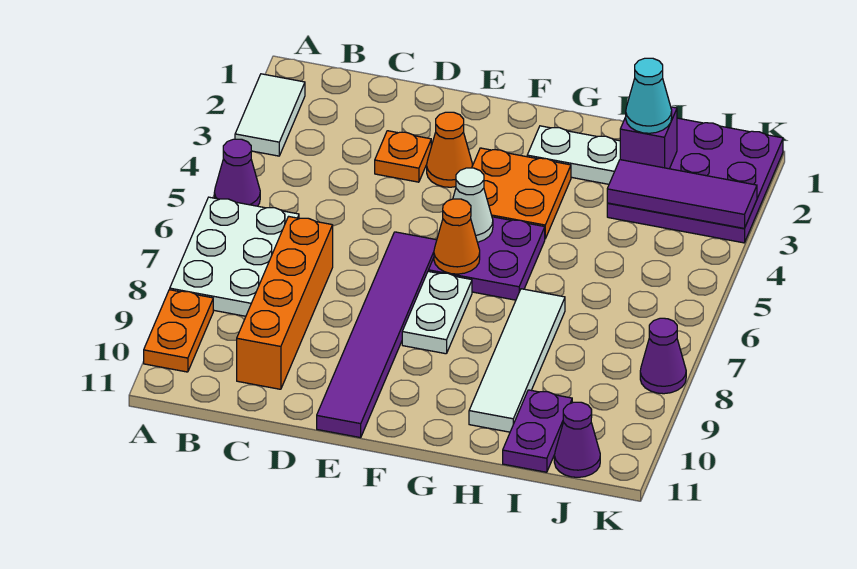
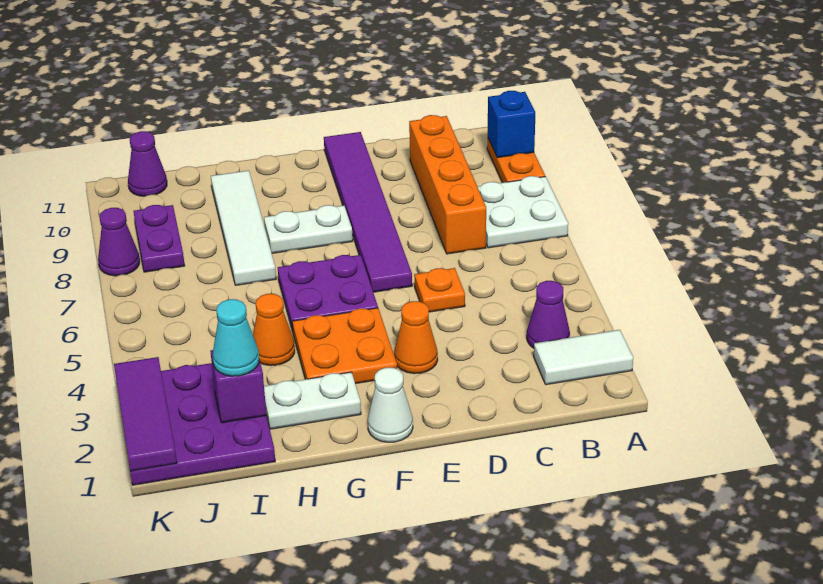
white tile A2:A3 level 1 -> white tile A2:B2 level 1
purple cone A5 level 1 -> purple cone B3 level 1
white plate A6:B8 level 1 -> white plate A7:B8 level 1
none -> blue brick A10 level 2
orange plate D3 level 1 -> orange plate D5 level 1
white cone F5 level 2 -> white cone F1 level 1
orange cone F6 level 2 -> orange cone H4 level 1
white plate F7:F8 level 1 -> white plate F8:G8 level 1
purple tile I3:K3 level 2 -> purple tile K1:K3 level 2
purple plate I10:I11 level 1 -> purple plate J8:J9 level 1

